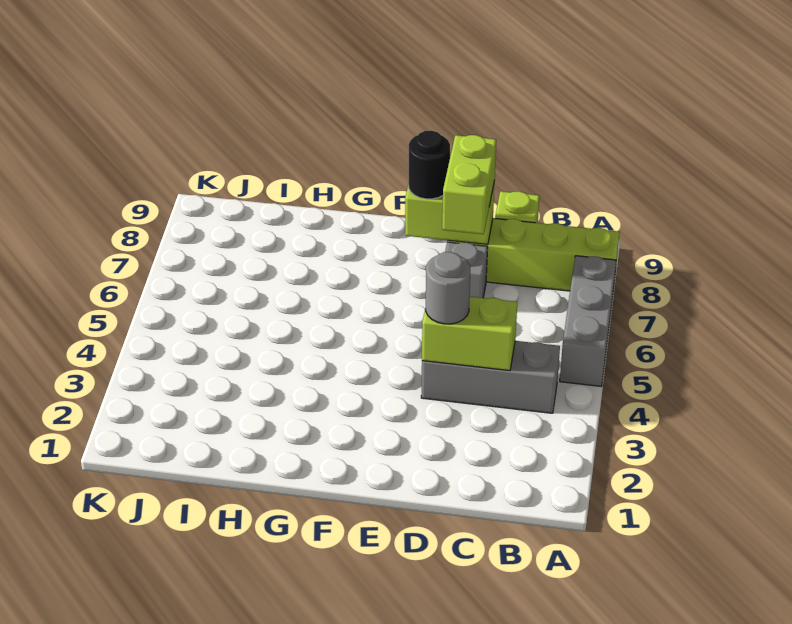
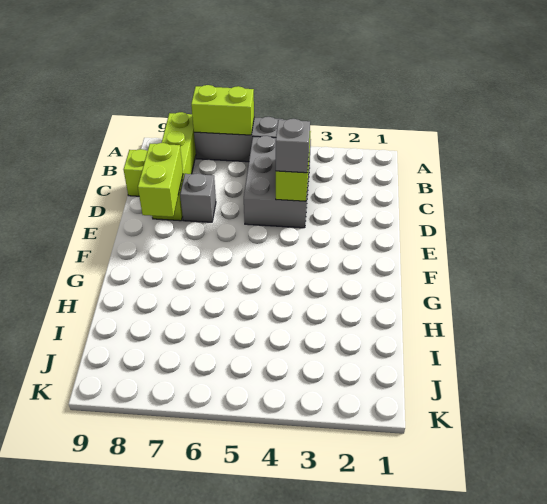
grey brick B4:D4 level 1 -> grey brick B4:D5 level 1
grey round brick D4 level 3 -> grey brick D4 level 3
lime brick D7:D8 level 3 -> lime brick A6:A7 level 2
black round brick E8 level 3 -> none

